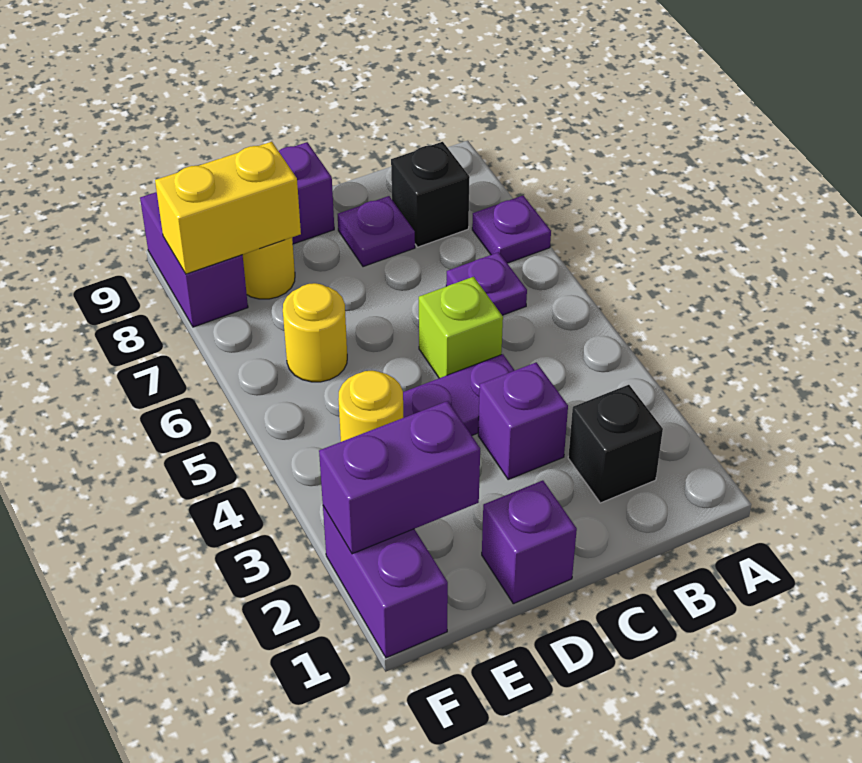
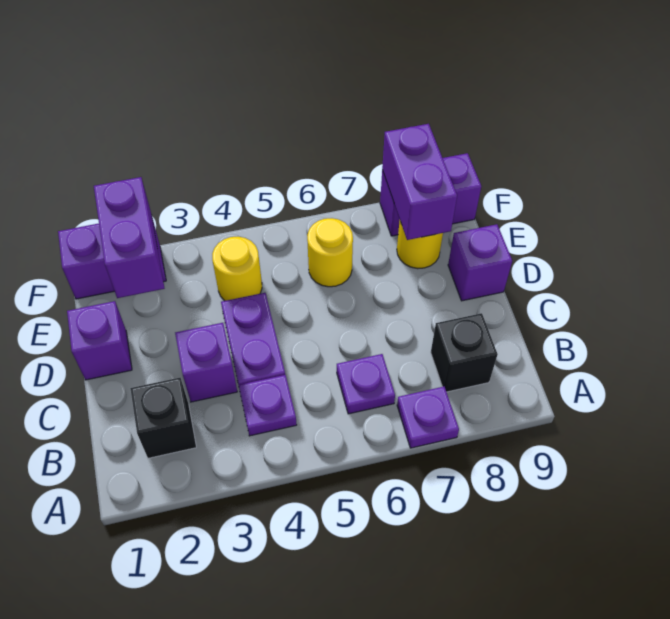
lime brick C5 level 1 -> none
purple plate C8 level 1 -> purple plate B4 level 1
yellow brick E8:F8 level 2 -> purple brick E8:F8 level 2

